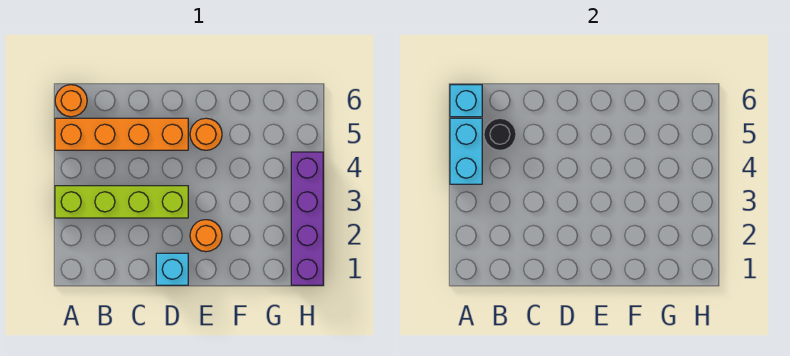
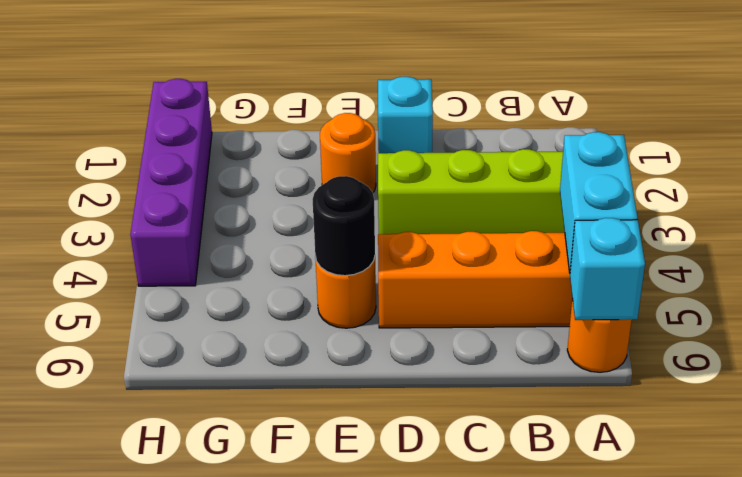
black round brick B5 level 2 -> black round brick E5 level 2

